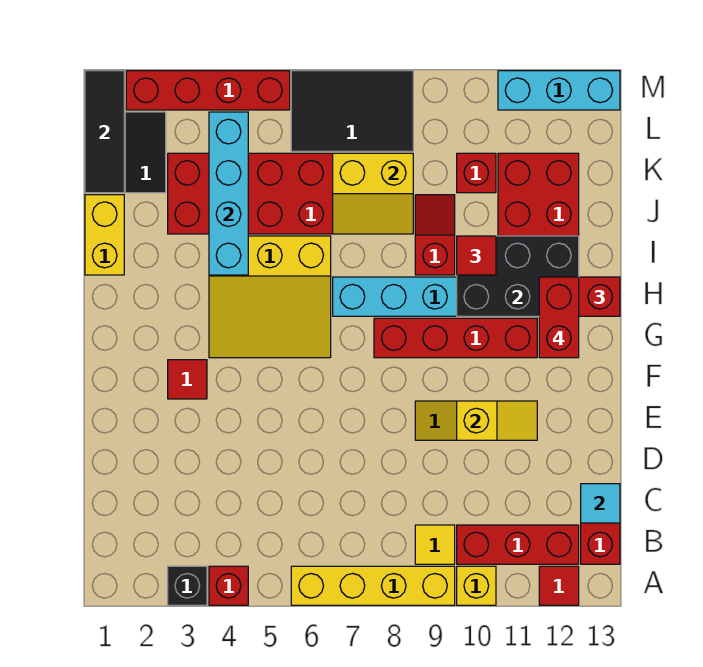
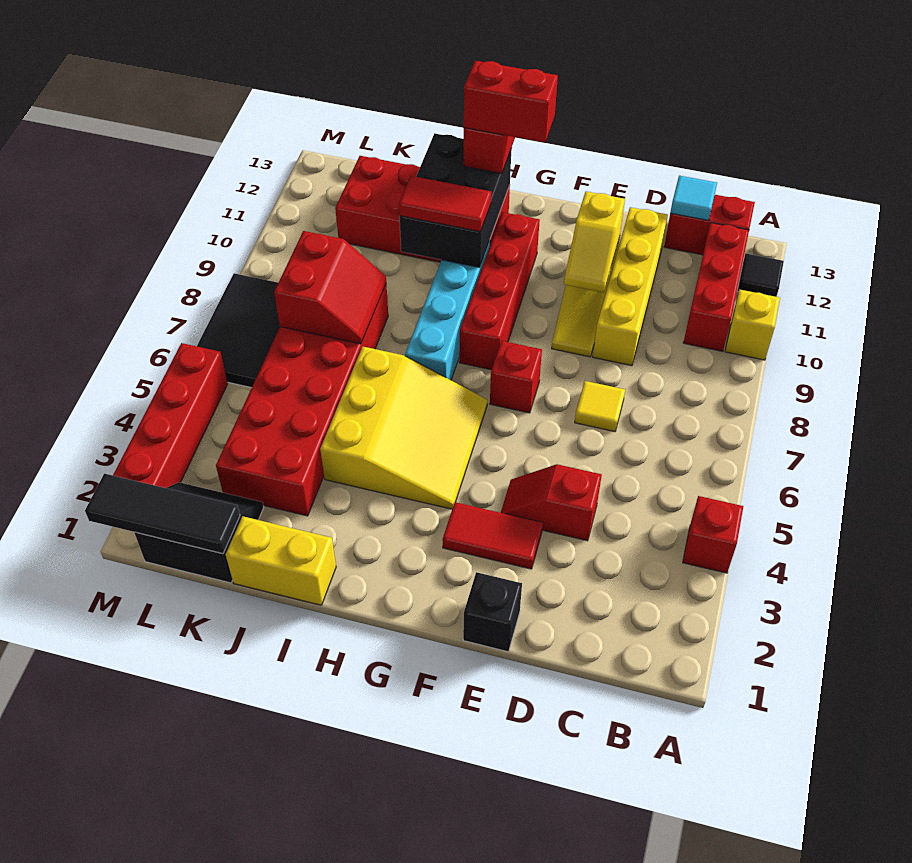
black brick A3 level 1 -> black brick E1 level 1
yellow brick A6:A9 level 1 -> yellow brick D9:D12 level 1
red tile A12 level 1 -> black tile A12 level 1
yellow tile B9 level 1 -> yellow tile D7 level 1
yellow slope E10:E11 level 2 top 10 -> yellow slope E10:E11 level 2 top 11
red tile F3 level 1 -> red tile E3:F3 level 1
cyan brick I4:L4 level 2 -> none
red slope I9:J9 level 1 top I -> red slope D4:E4 level 1 top D
red tile I10 level 3 -> red tile H10:I10 level 3
yellow slope J7:K8 level 2 top K -> red slope J7:K8 level 2 top K
red brick K10 level 1 -> red brick F7 level 1
cyan brick M11:M13 level 1 -> none

